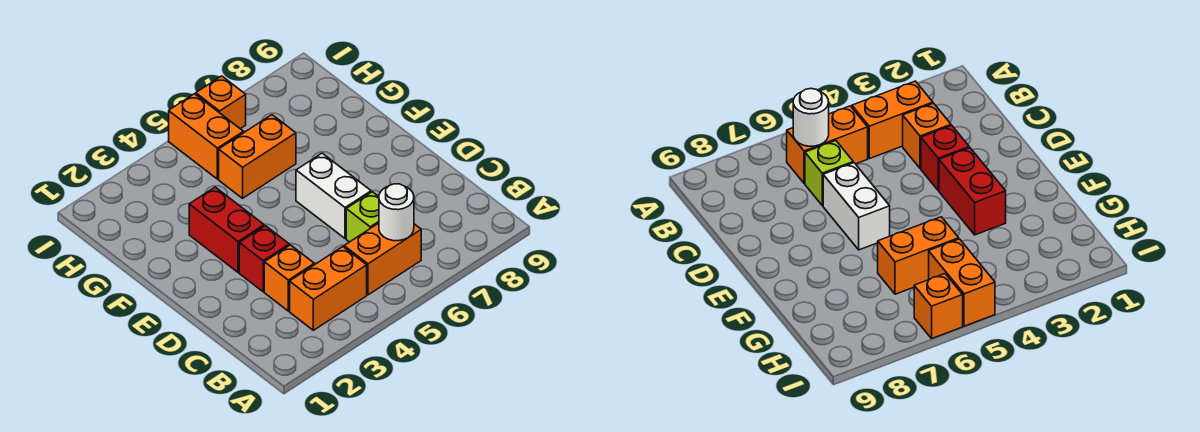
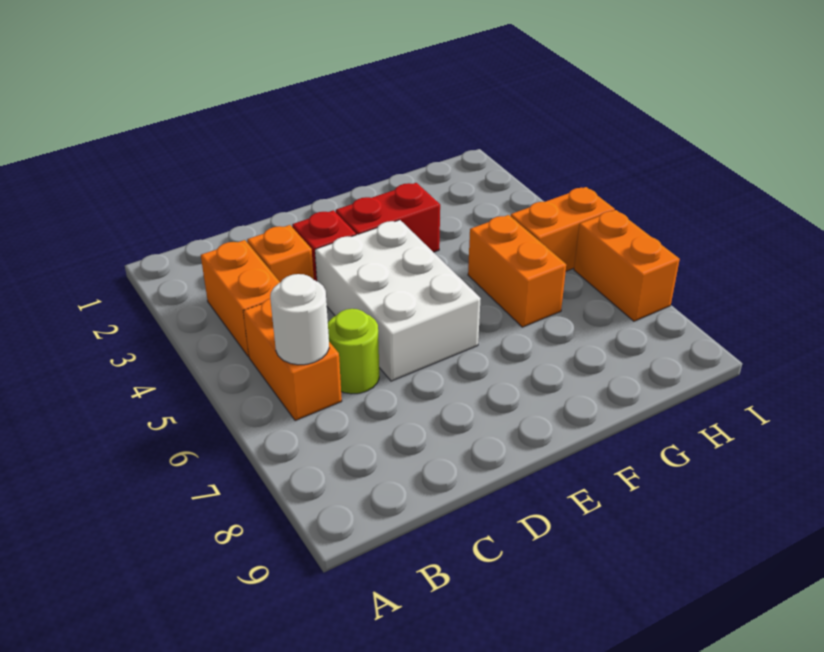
lime brick C6 level 1 -> lime round brick C6 level 1
white brick D6:E6 level 1 -> white brick D4:E6 level 1
orange brick I6 level 1 -> orange brick I6:I7 level 1

